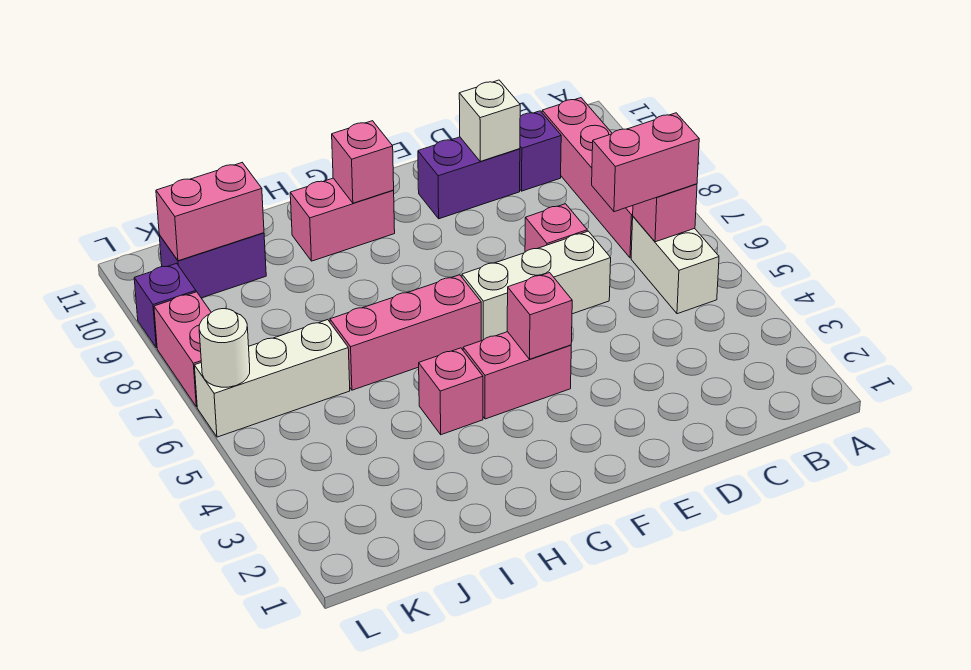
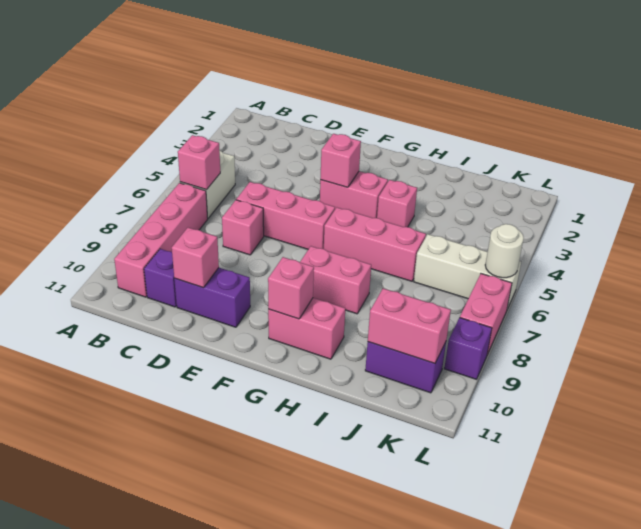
pink brick B6:C6 level 3 -> pink brick G8:H8 level 1
white brick D6:F6 level 1 -> pink brick D6:F6 level 1
white brick D10 level 2 -> pink brick D10 level 2

